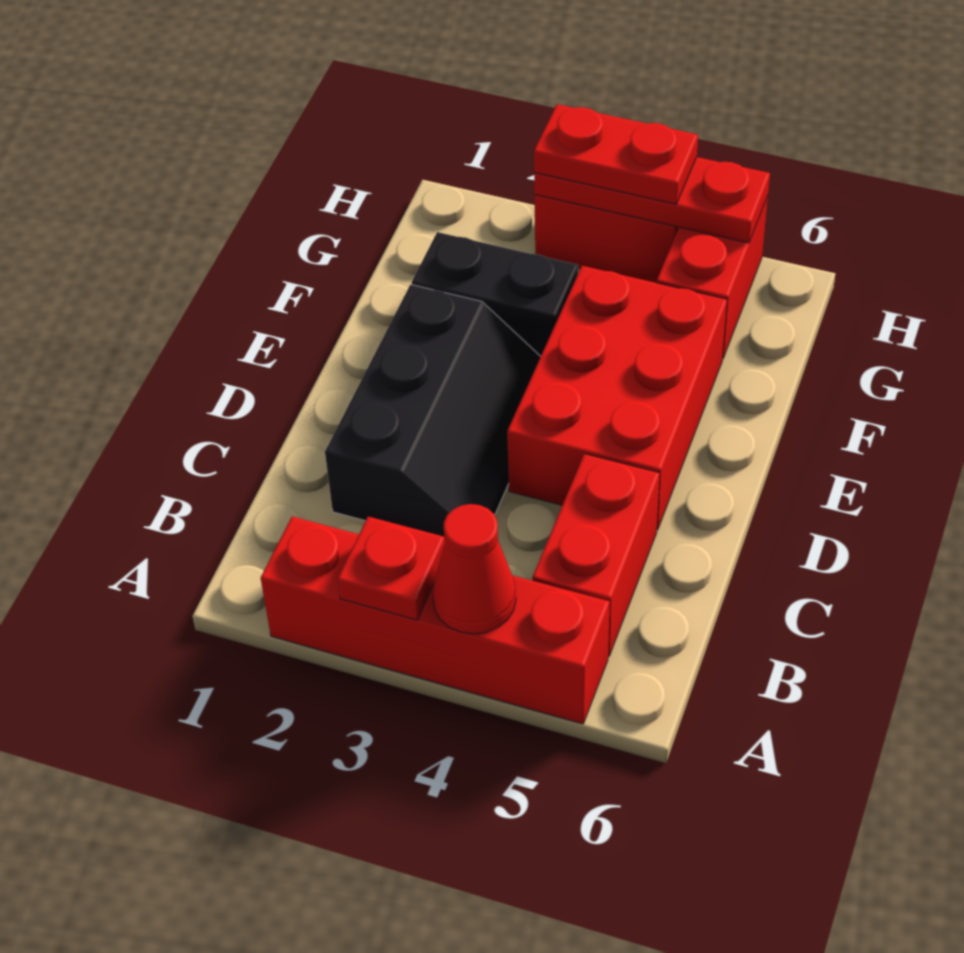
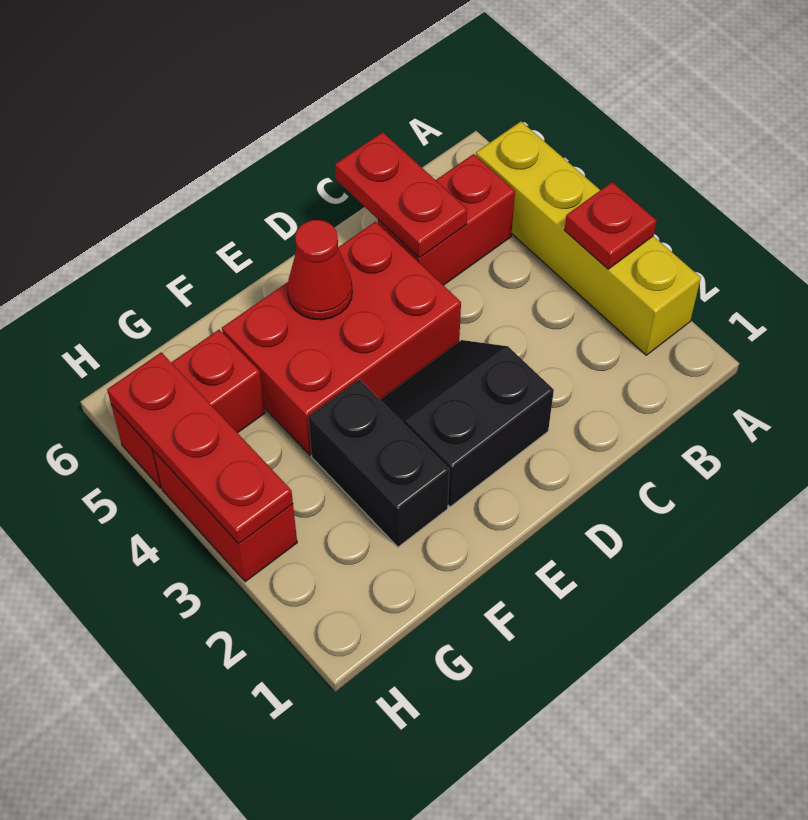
red brick A2:A5 level 1 -> yellow brick A2:A5 level 1
red cone A4 level 2 -> red cone E5 level 2
black slope C2:E3 level 1 top 2 -> black slope D2:E3 level 1 top 2
red plate H3:H4 level 3 -> red plate C5:C6 level 2

